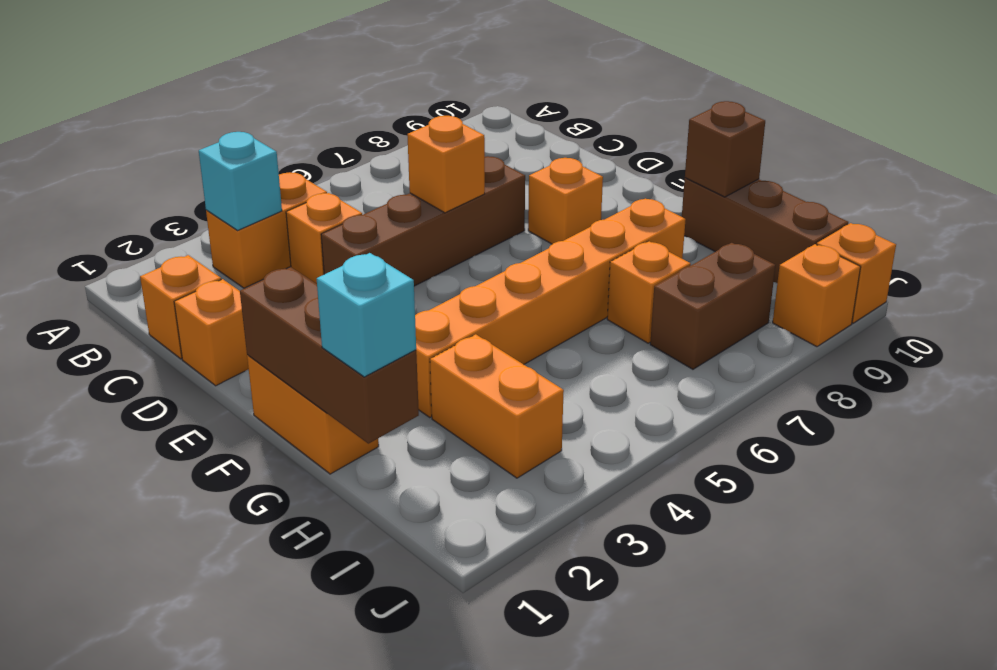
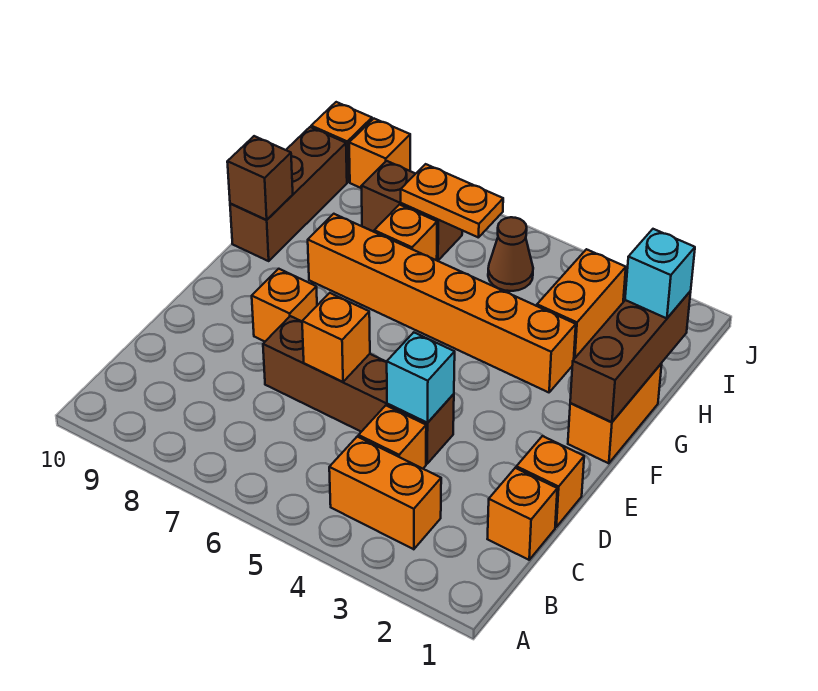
cyan brick B3 level 2 -> cyan brick D4 level 2
none -> brown cone I5 level 1
none -> orange plate I6:I7 level 2

